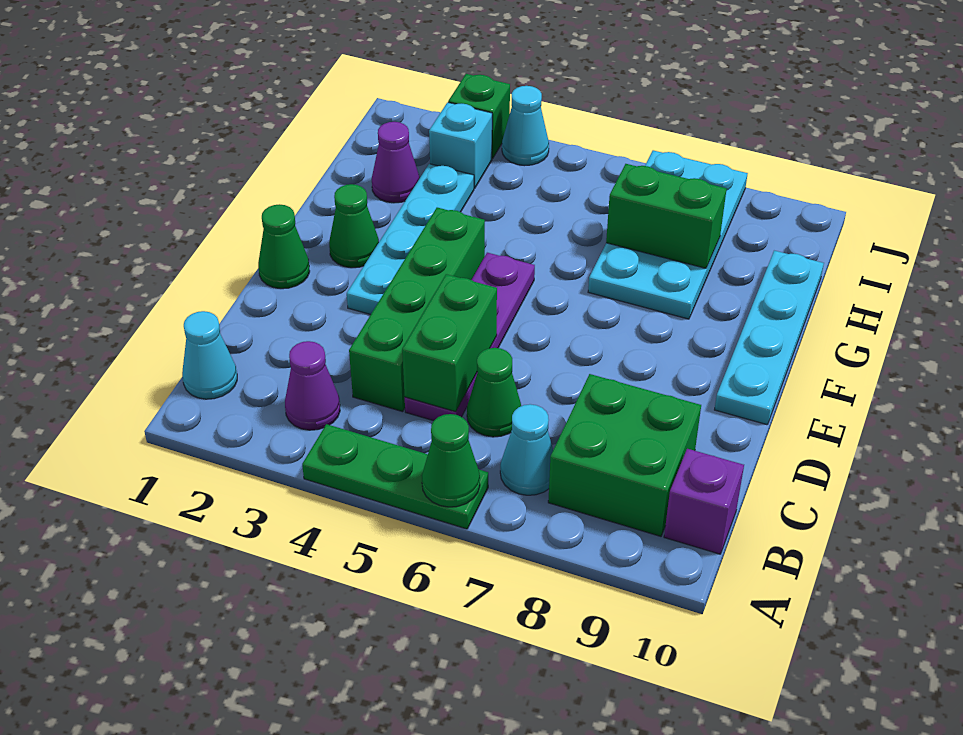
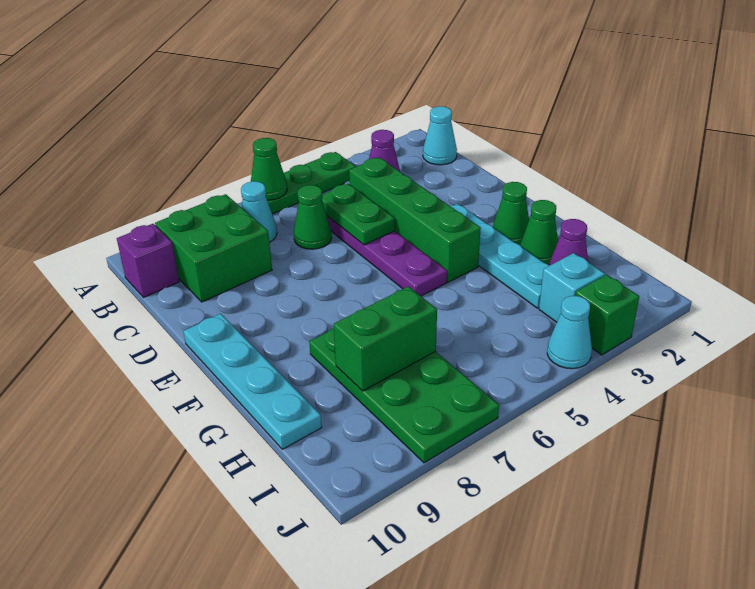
green brick C5:D5 level 2 -> green plate C5:D5 level 2
green cone E1 level 1 -> green cone G2 level 1
cyan plate G7:J8 level 1 -> green plate G7:J8 level 1

